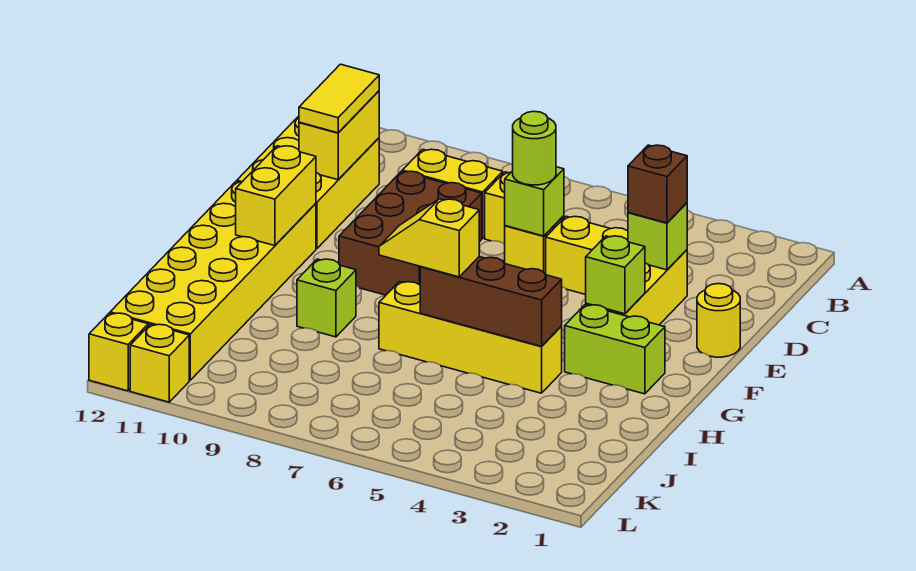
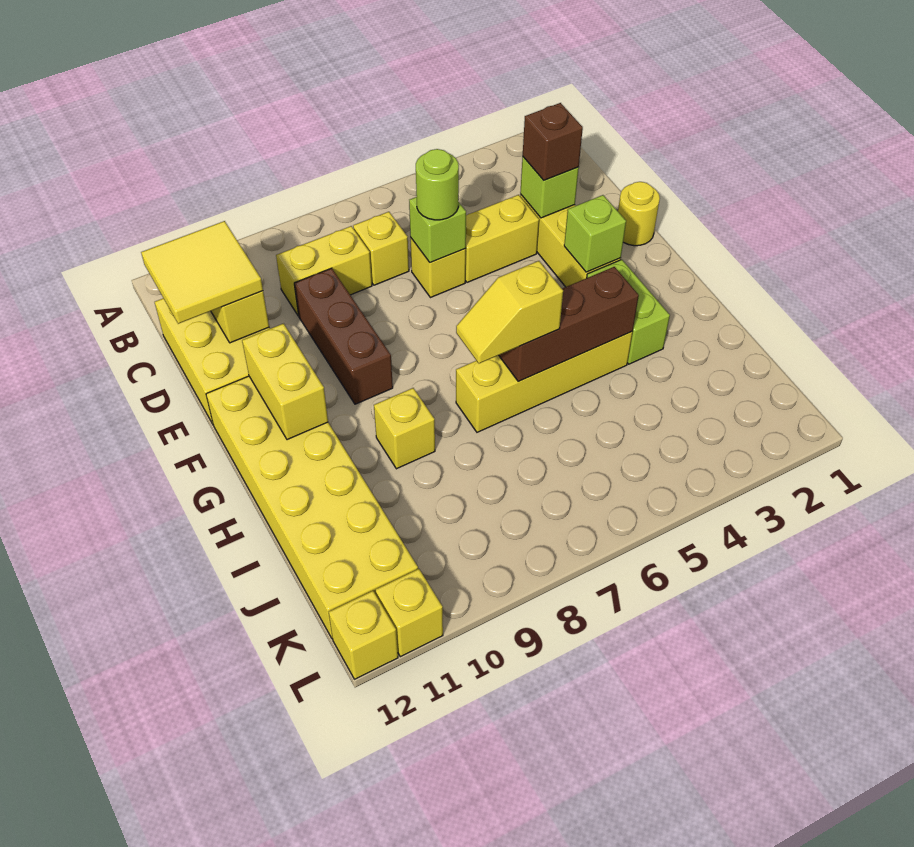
yellow tile C11:D11 level 3 -> yellow tile C11:D12 level 3
brown brick D8:F9 level 1 -> brown brick D9:F9 level 1
lime brick G2:G3 level 1 -> lime brick G3:H3 level 1
lime brick H9 level 1 -> yellow brick H9 level 1

